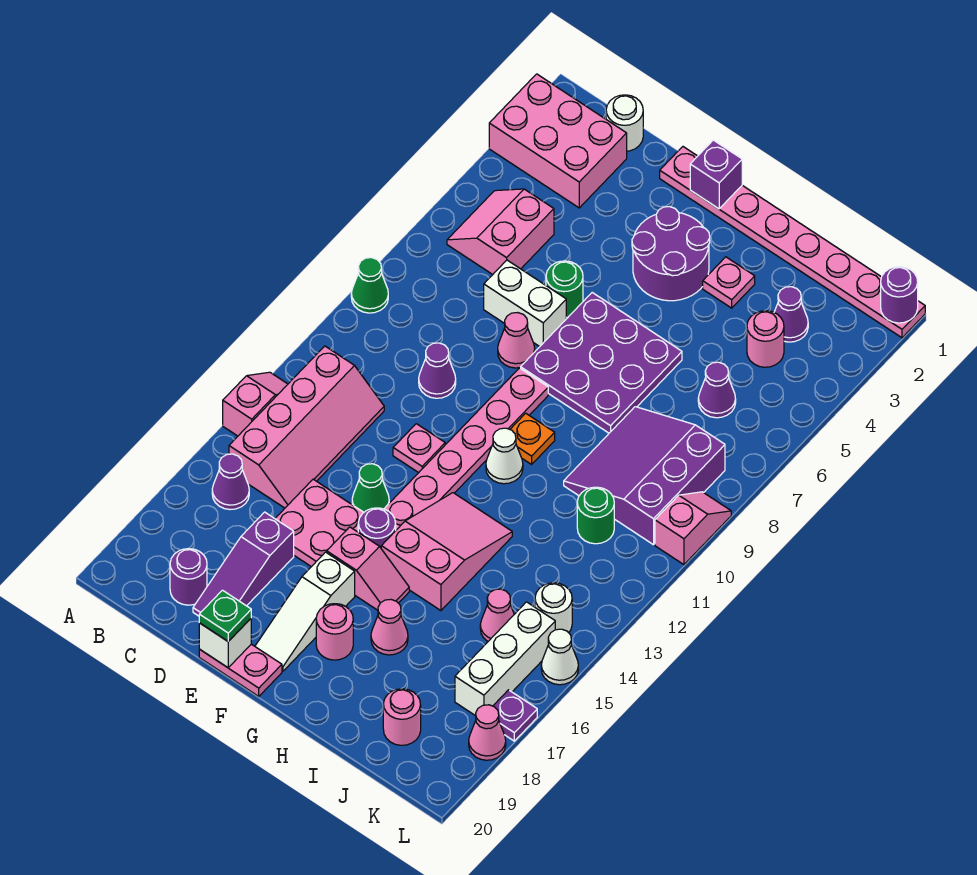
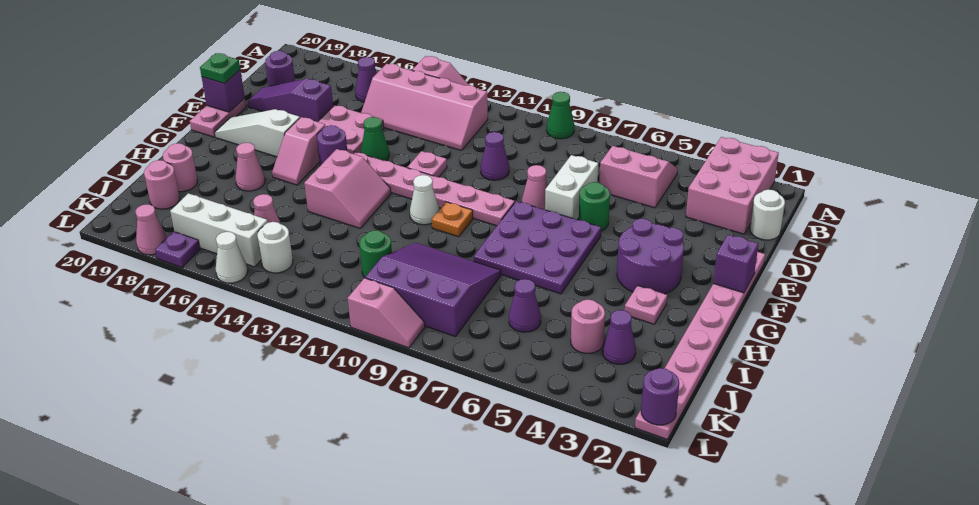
white brick E20 level 2 -> purple brick E20 level 2
pink slope G13:H15 level 1 top 15 -> pink slope G13:H14 level 1 top 14
pink round brick G18 level 1 -> pink round brick I19 level 1

